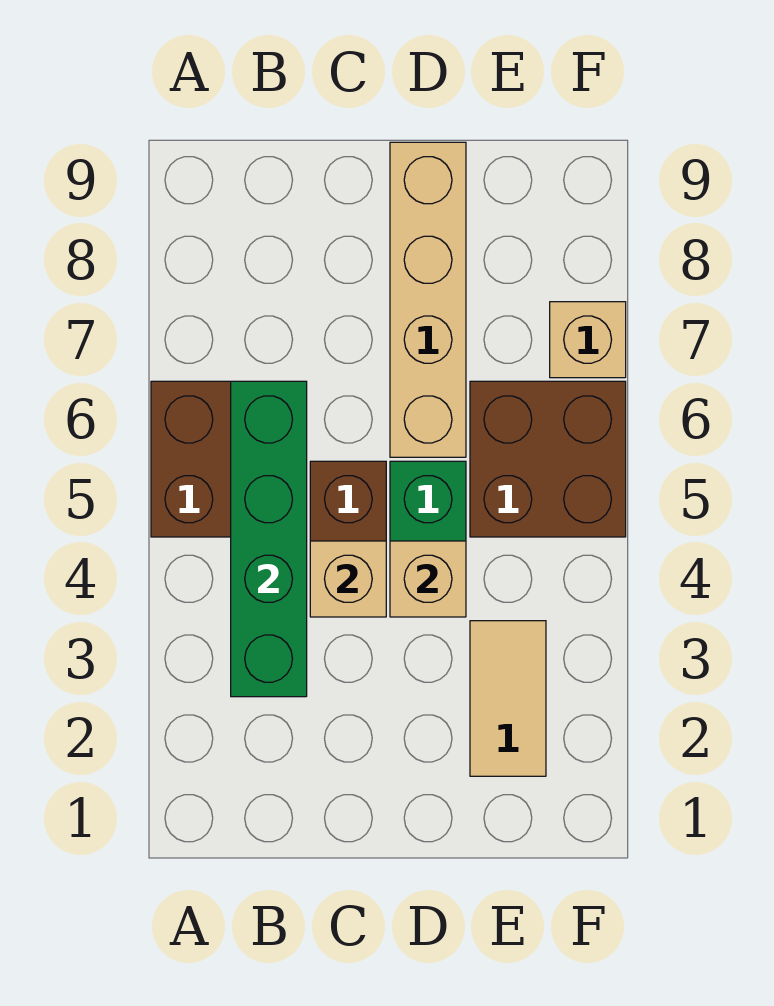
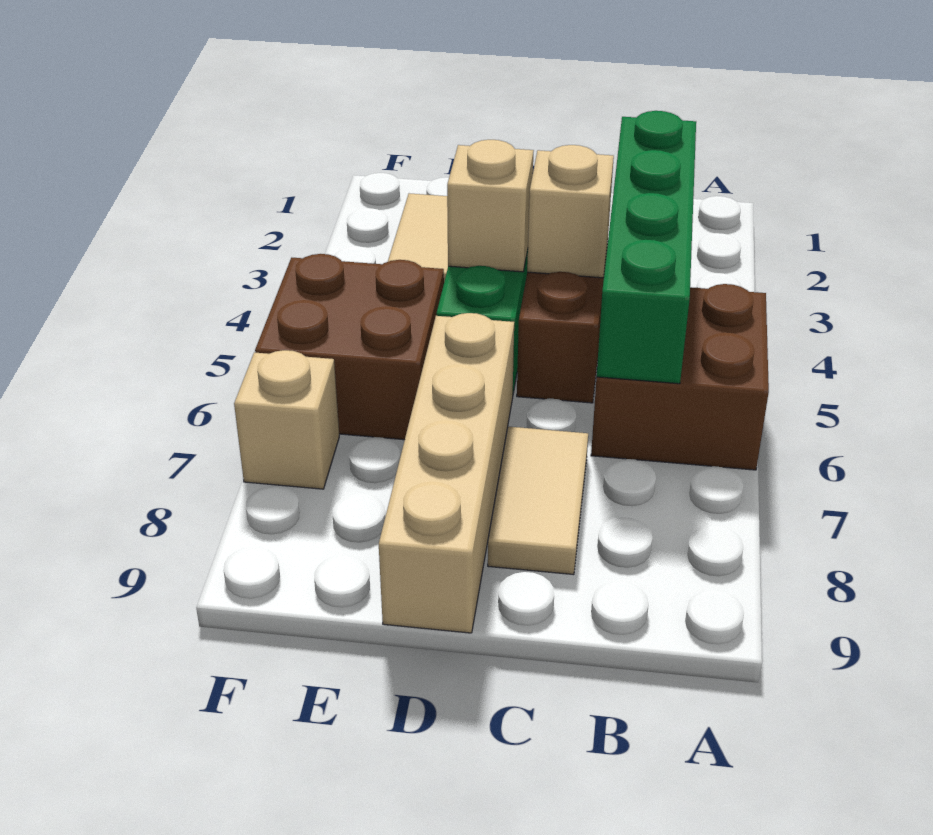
none -> tan tile C7:C8 level 1

